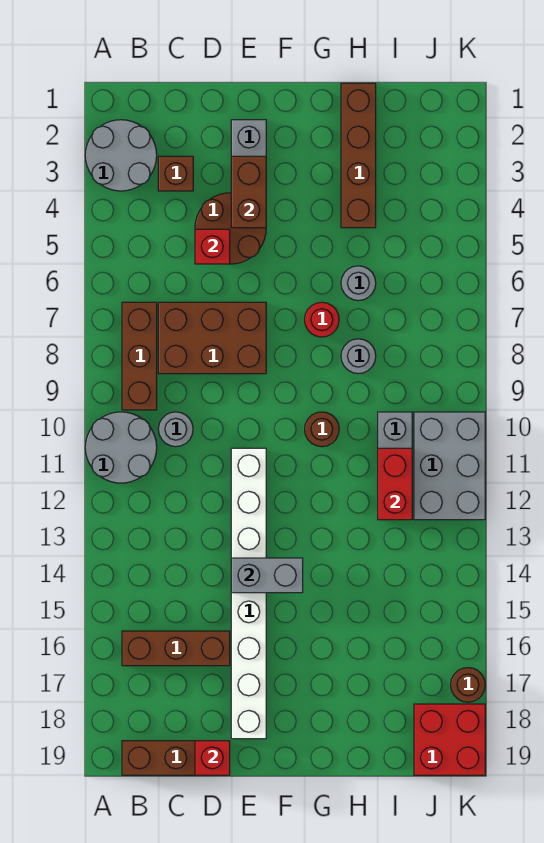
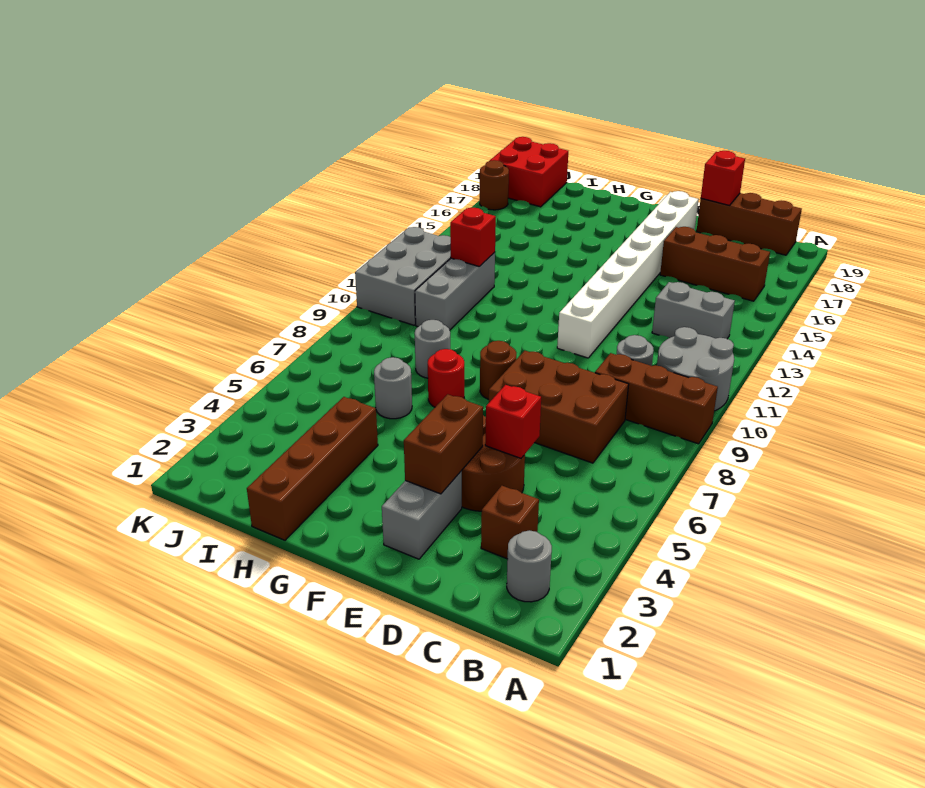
grey round brick A2:B3 level 1 -> grey round brick B2 level 1
brown brick B7:B9 level 1 -> brown brick A9:C9 level 1
grey brick E14:F14 level 2 -> grey brick B13:C13 level 1
brown round brick G10 level 1 -> brown round brick F8 level 1
red brick I11:I12 level 2 -> red brick I12 level 2

